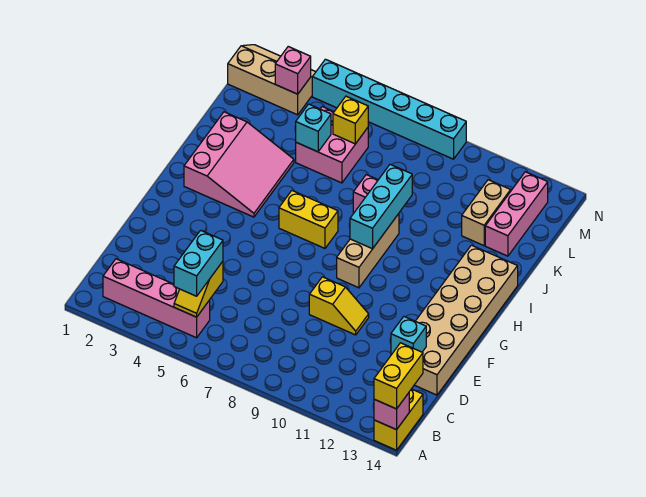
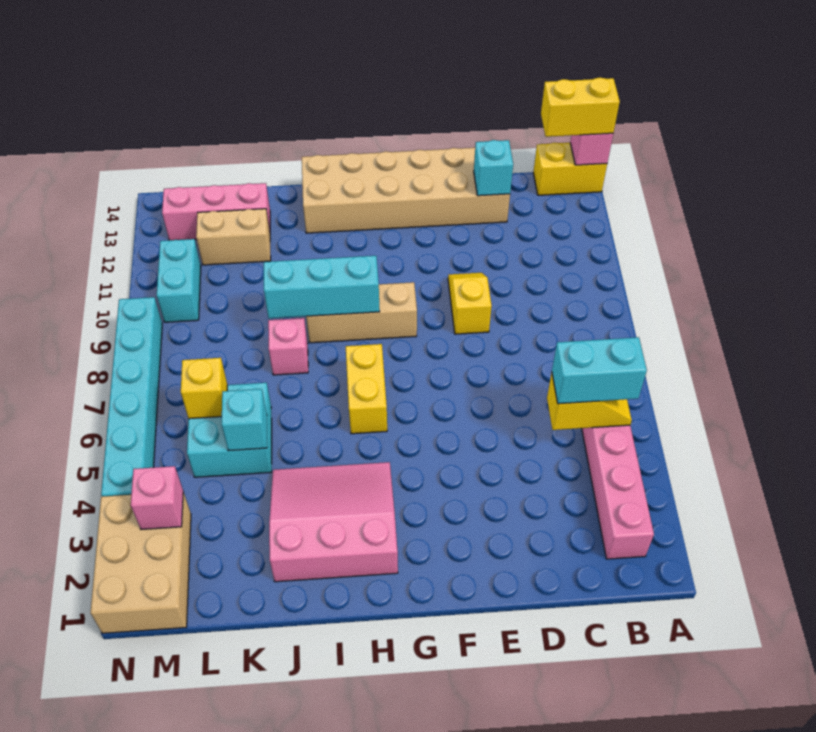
pink brick K5:L6 level 1 -> cyan brick K5:L6 level 1
tan slope M1:N3 level 1 top M -> tan brick M1:N3 level 1
none -> cyan brick M10:M11 level 1

